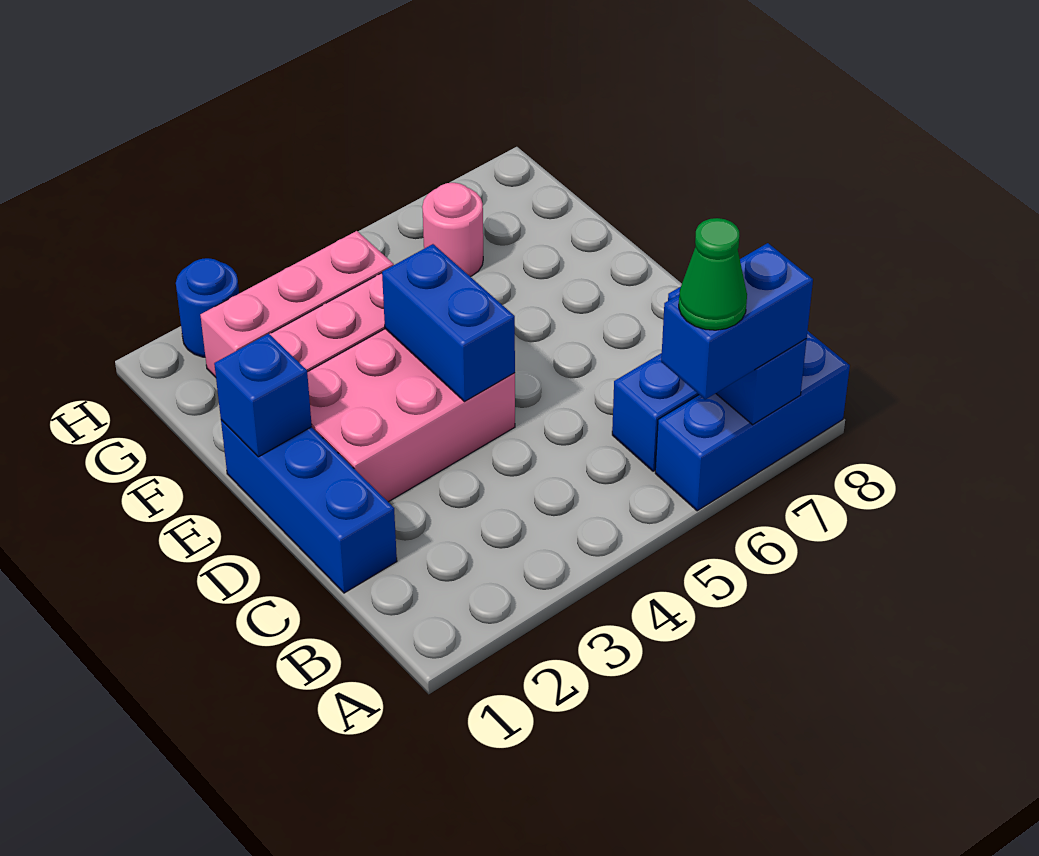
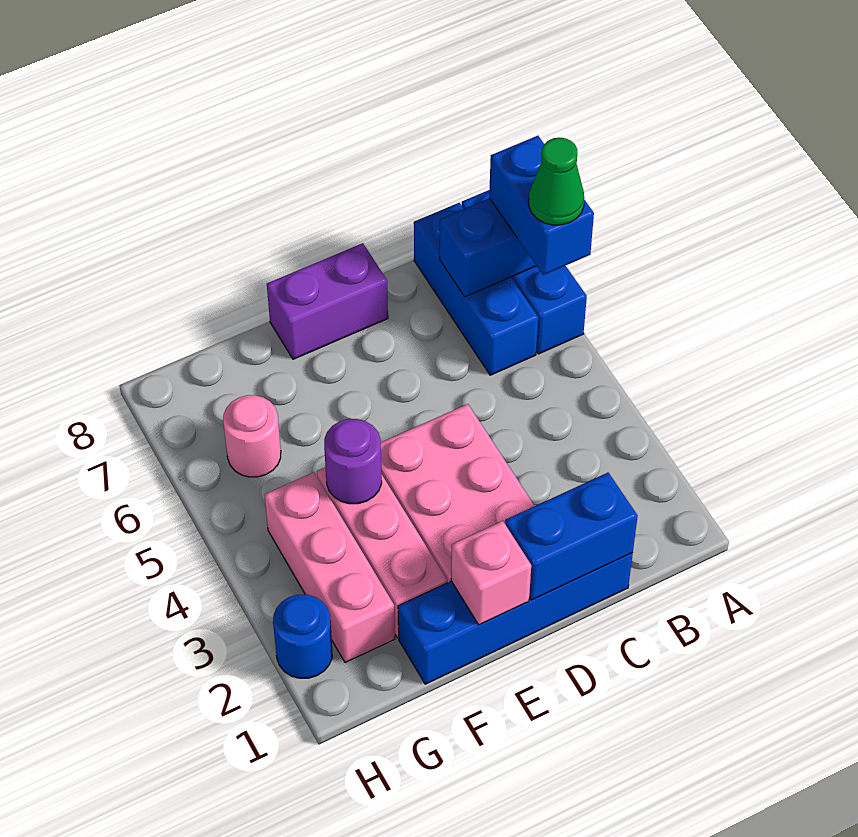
blue brick C1:E1 level 1 -> blue brick C1:F1 level 1
blue brick D4:E4 level 2 -> blue brick C1:D1 level 2
none -> purple brick D8:E8 level 1
blue brick E1 level 2 -> pink brick E1 level 2
none -> purple round brick F4 level 2

